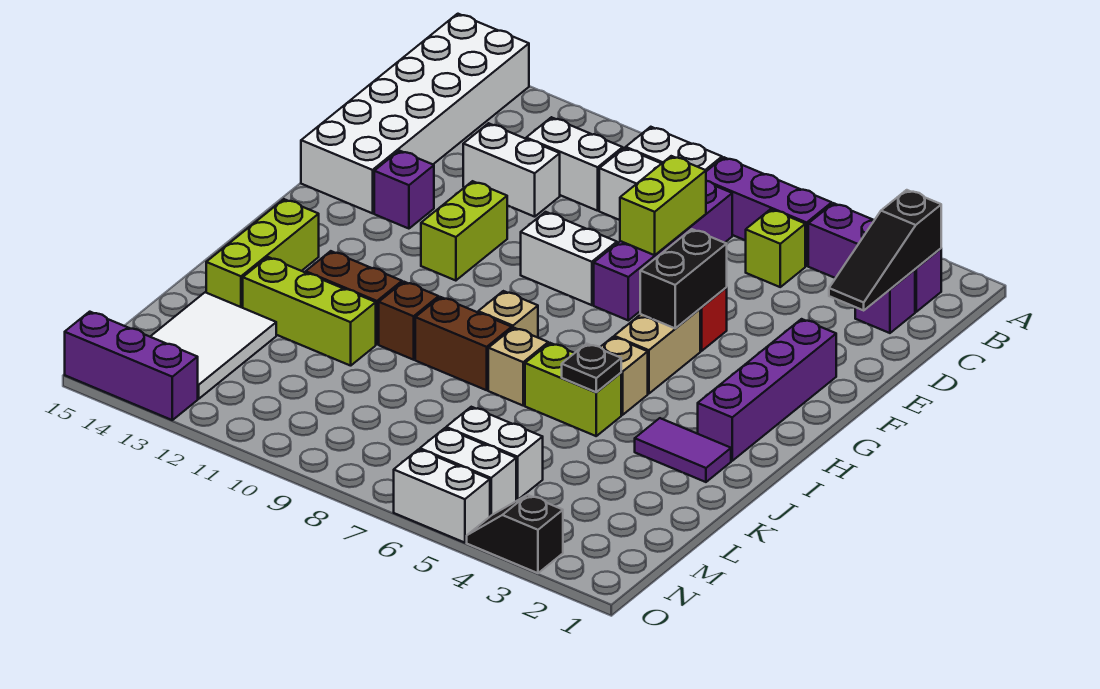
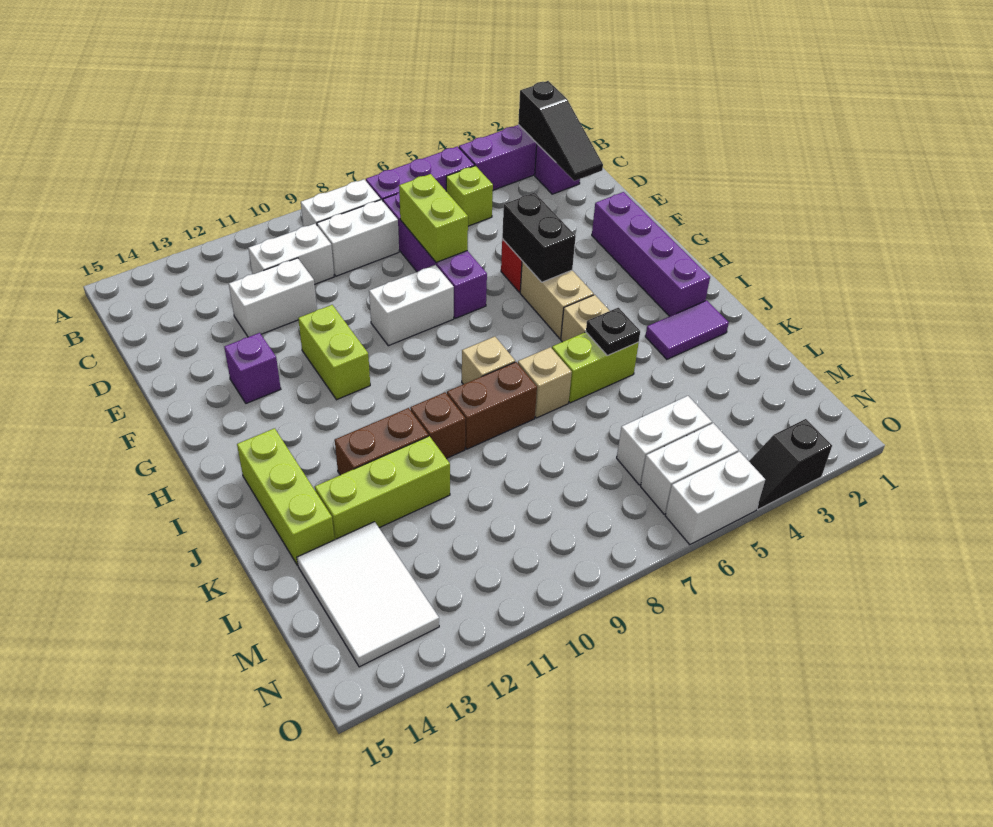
white brick A14:F15 level 1 -> none
purple brick O13:O15 level 1 -> none

